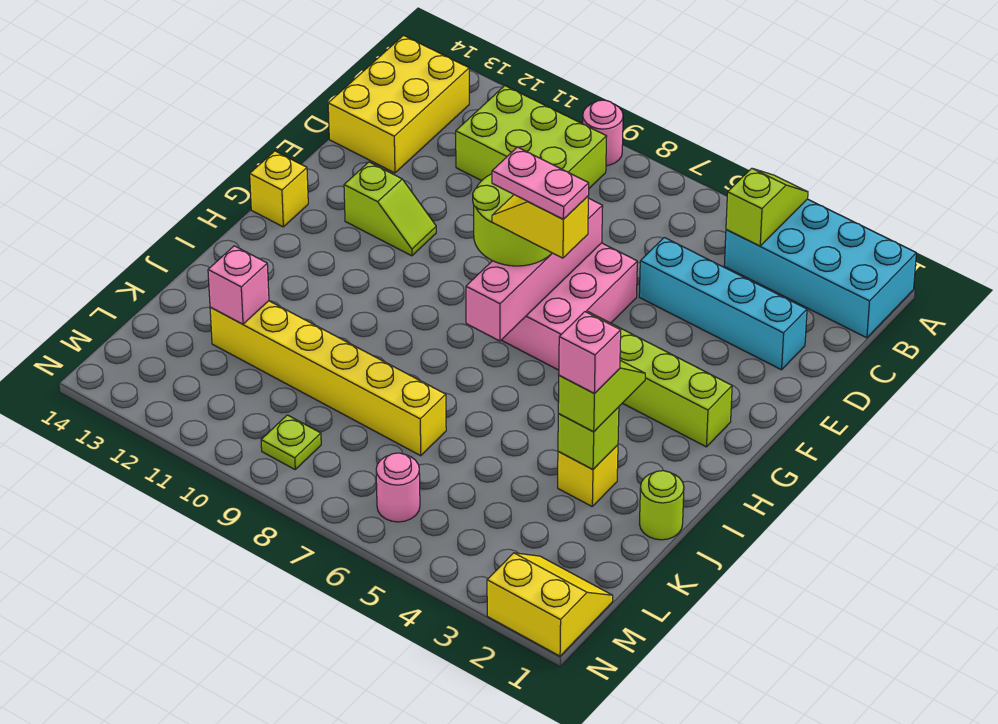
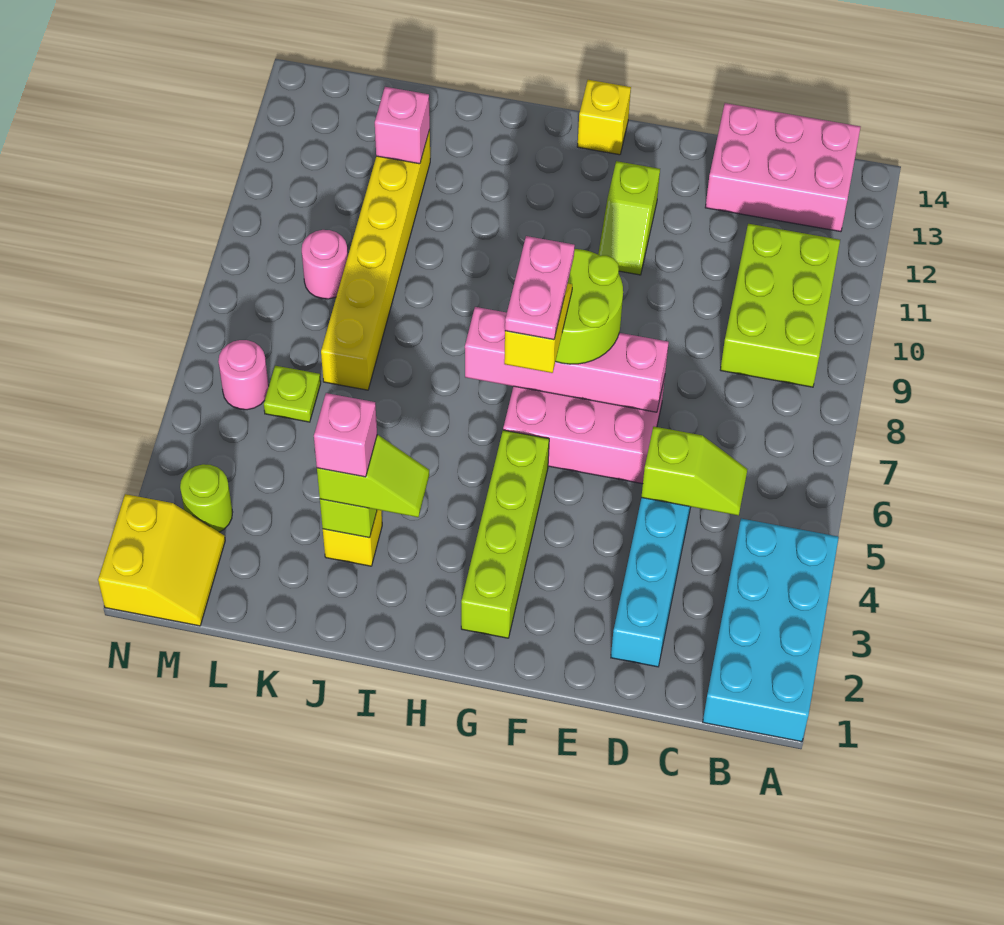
lime slope A4:B4 level 2 top B -> lime slope C5:D5 level 2 top D
pink round brick A9 level 1 -> pink round brick L9 level 1
yellow brick B13:D14 level 1 -> pink brick B13:D14 level 1
lime round brick J1 level 1 -> lime round brick M3 level 1
lime plate M9 level 1 -> lime plate L6 level 1

